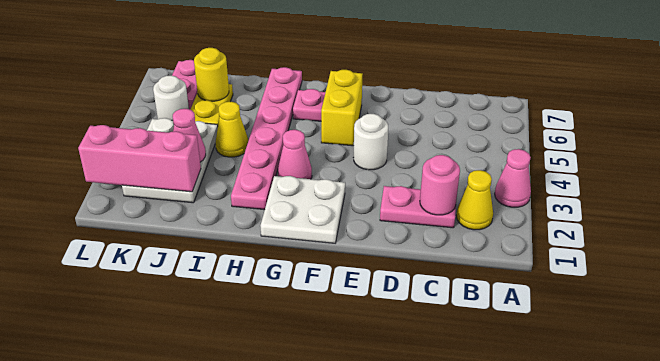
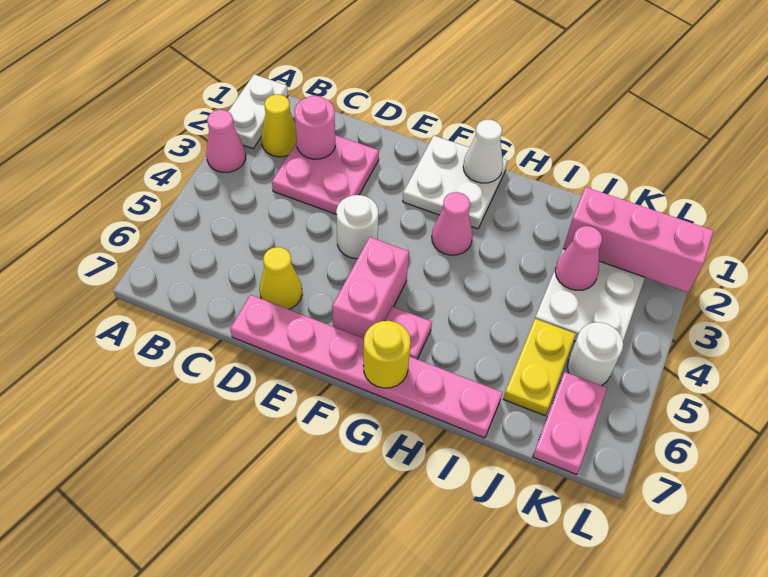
none -> white plate A1:A2 level 1
pink plate C2:D2 level 1 -> pink plate C2:D3 level 1
yellow brick F5:F6 level 1 -> pink brick F5:F6 level 1
none -> white cone G1 level 2
pink plate H2:H7 level 1 -> pink plate D7:I7 level 1
yellow cone I4 level 1 -> yellow cone D6 level 1
yellow round brick J6 level 2 -> yellow round brick G7 level 2

